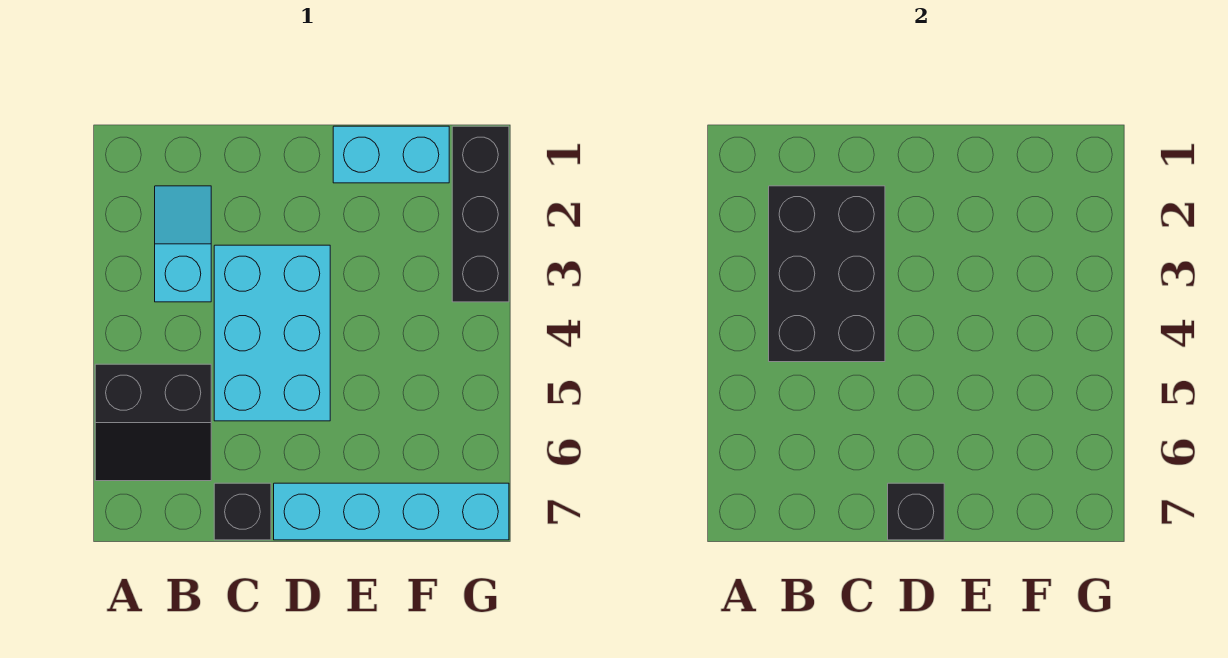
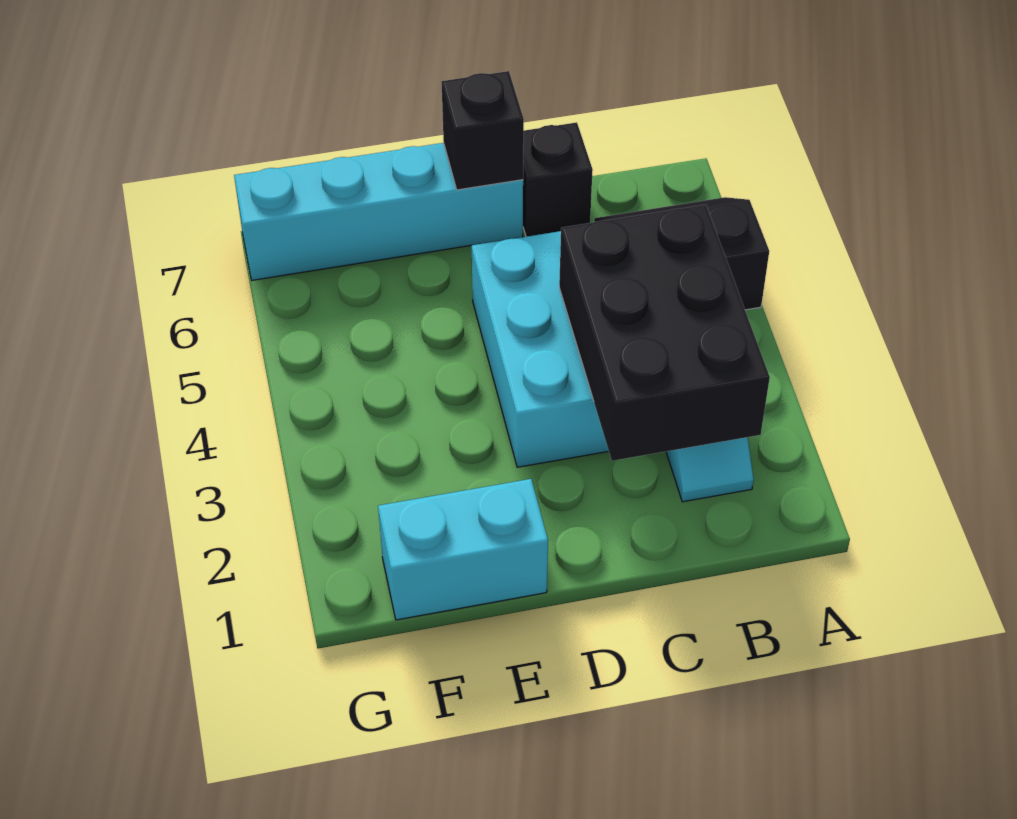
black brick G1:G3 level 1 -> none

